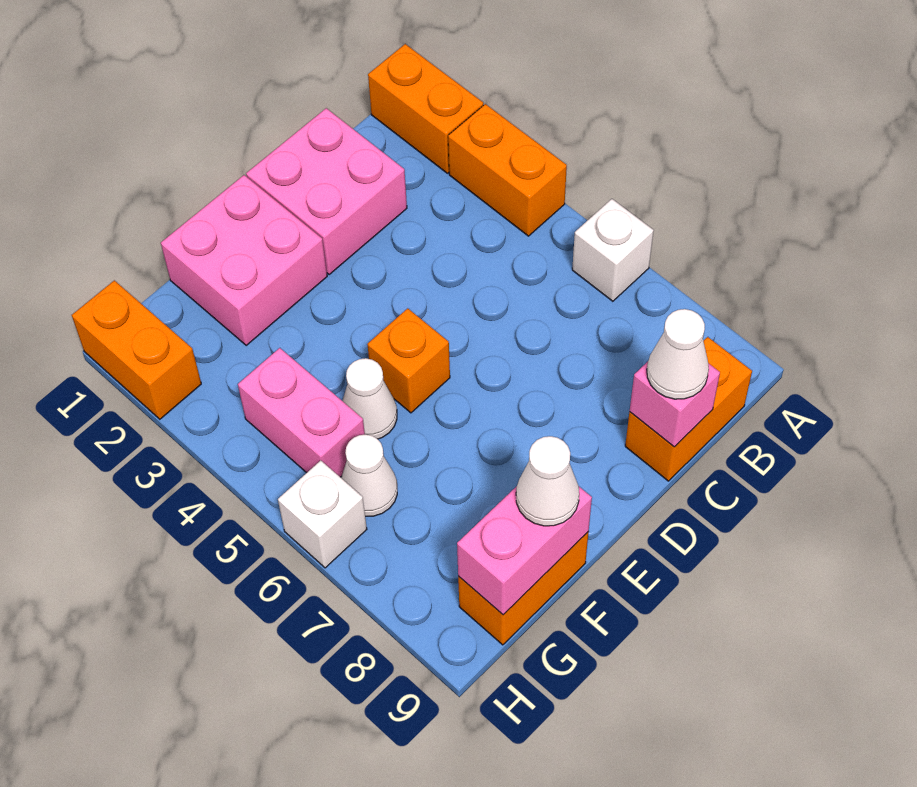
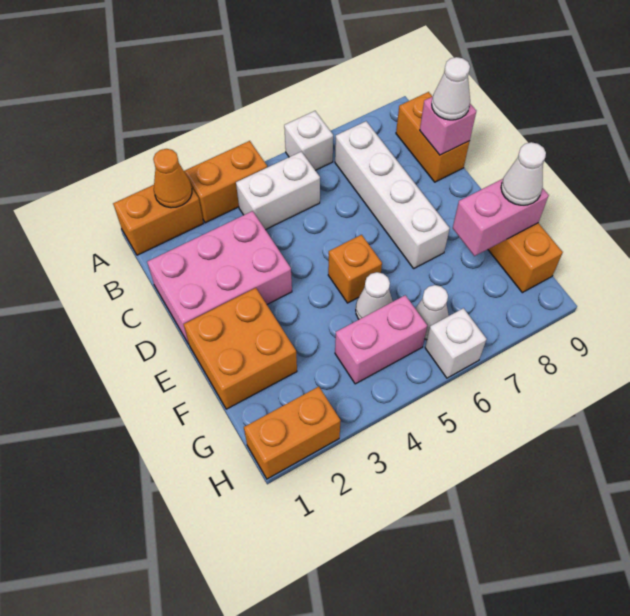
none -> orange cone A2 level 2
none -> white brick B4:B5 level 1
none -> white brick B7:E7 level 1
pink brick C1:D2 level 1 -> pink brick C1:D3 level 1
pink brick E1:F2 level 1 -> orange brick E1:F2 level 1
pink brick F9:G9 level 2 -> pink brick F8:F9 level 2

